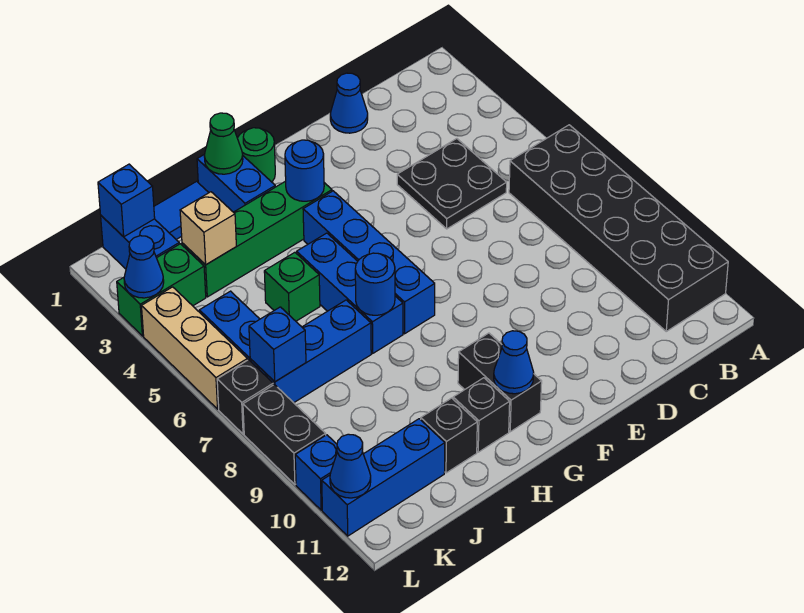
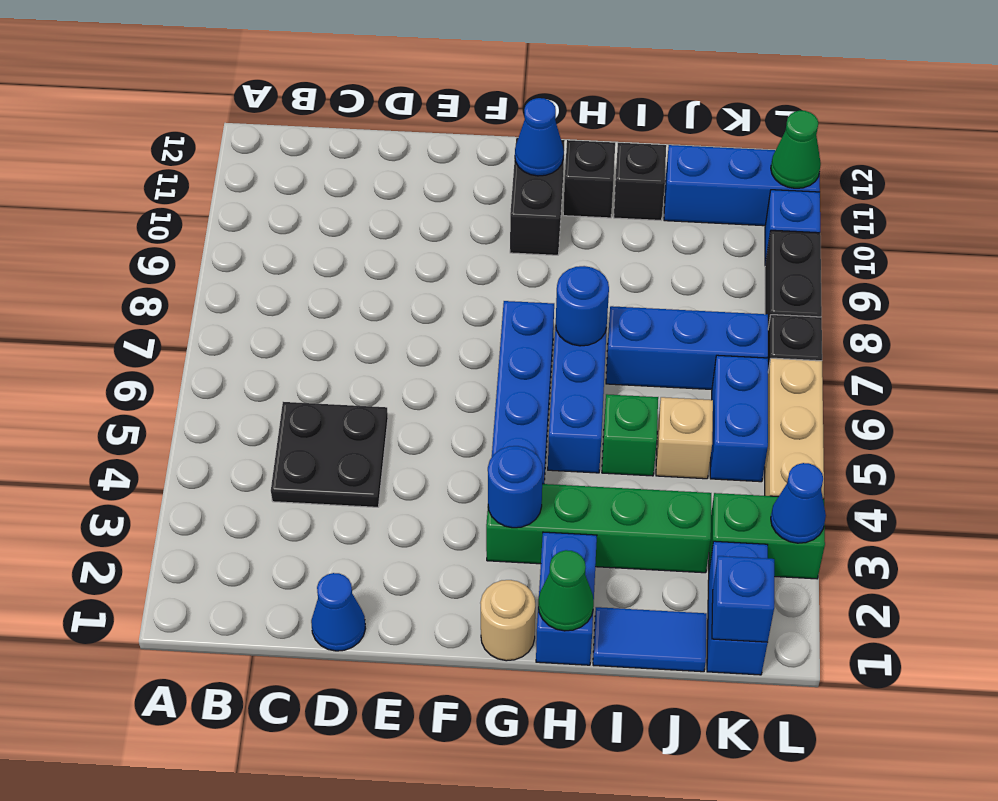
black brick A6:B11 level 1 -> none
green round brick G1 level 1 -> tan round brick G1 level 1
tan brick J3 level 2 -> tan brick J5 level 1
blue brick K7 level 2 -> none
blue cone L11 level 2 -> green cone L11 level 2

